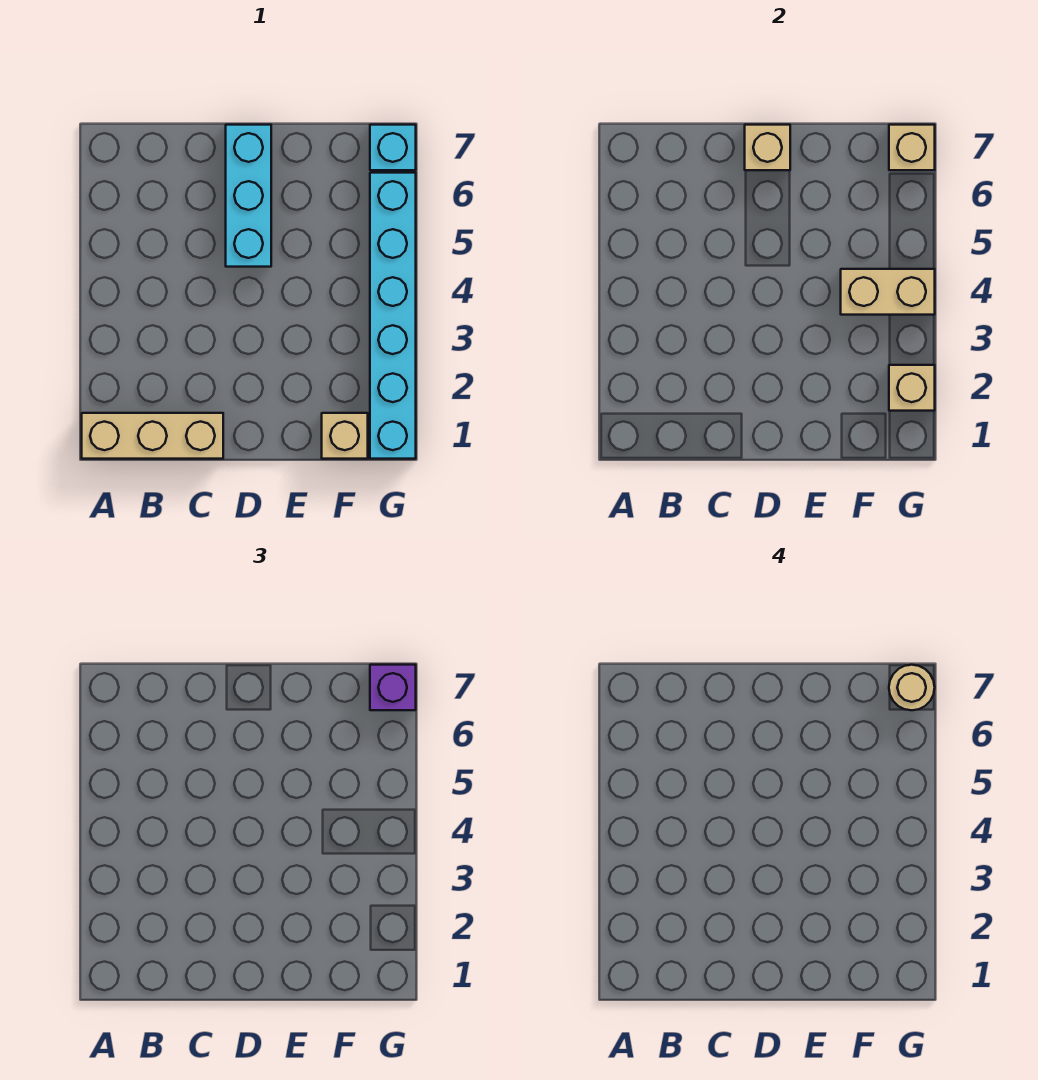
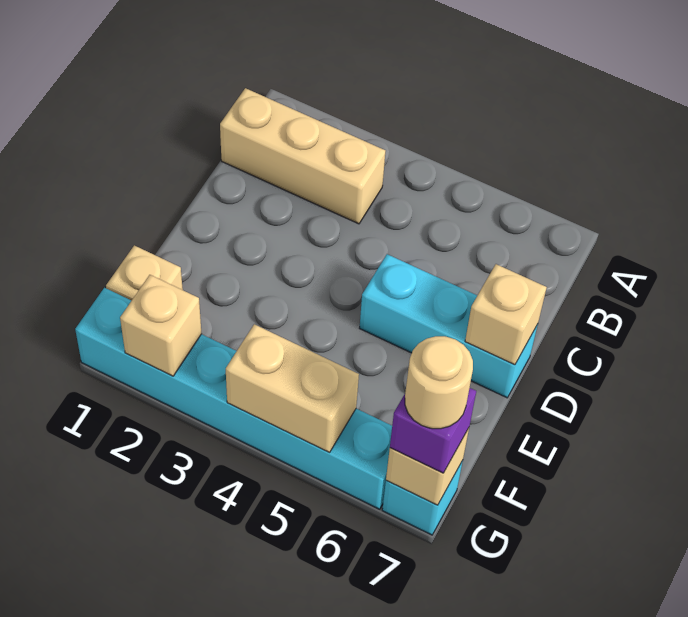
tan brick A1:C1 level 1 -> tan brick B1:B3 level 1
tan brick F4:G4 level 2 -> tan brick G4:G5 level 2

